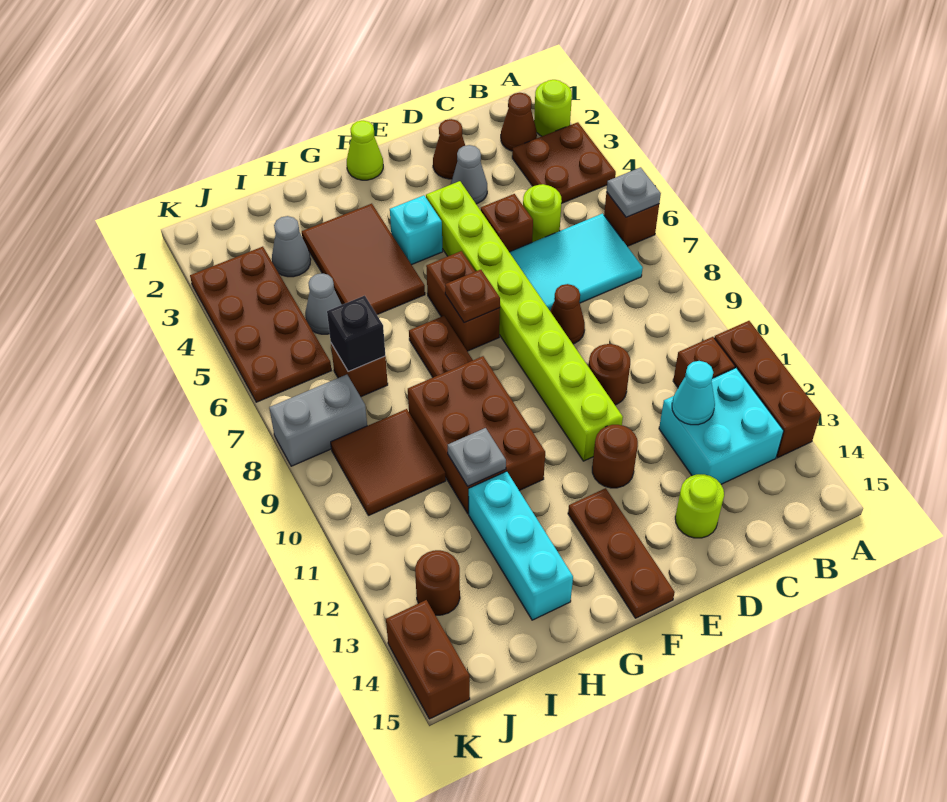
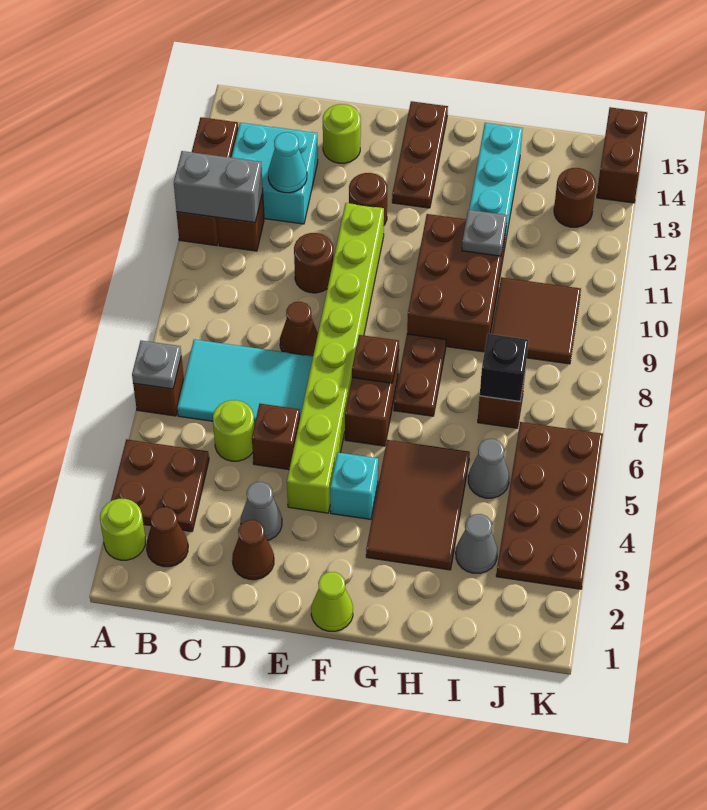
grey brick J8:K8 level 1 -> grey brick A11:B11 level 2

